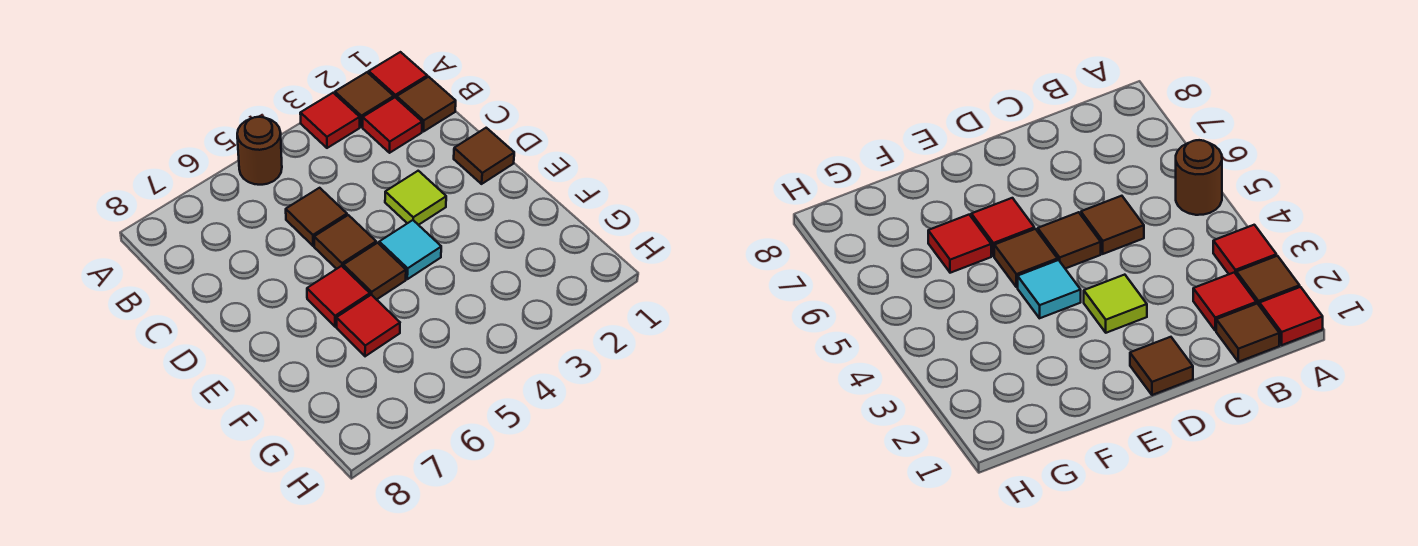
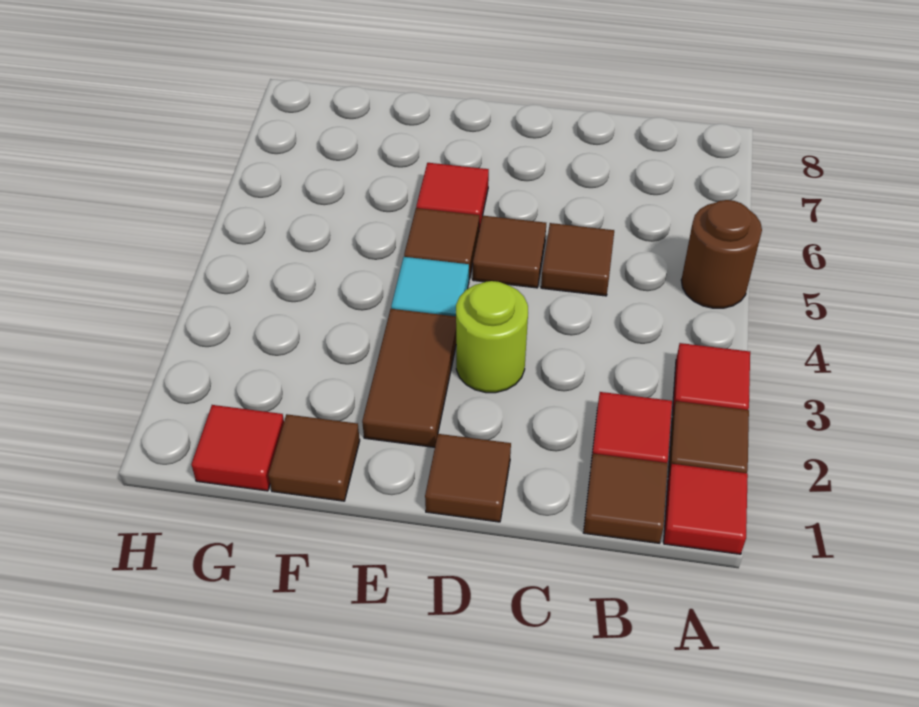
lime tile D3 level 1 -> lime round brick D3 level 1
none -> brown tile E2:E3 level 1
none -> brown tile F1 level 1
red tile F6 level 1 -> red tile G1 level 1

